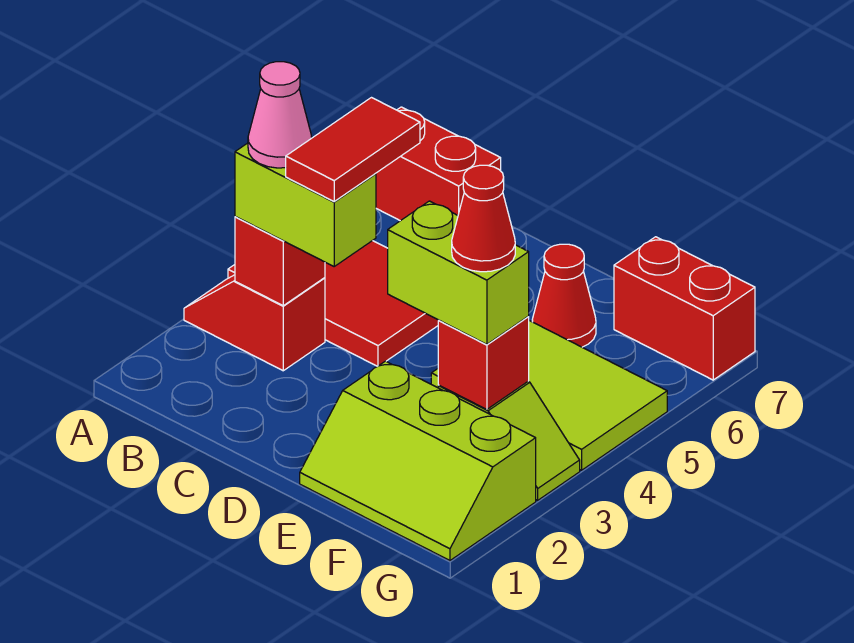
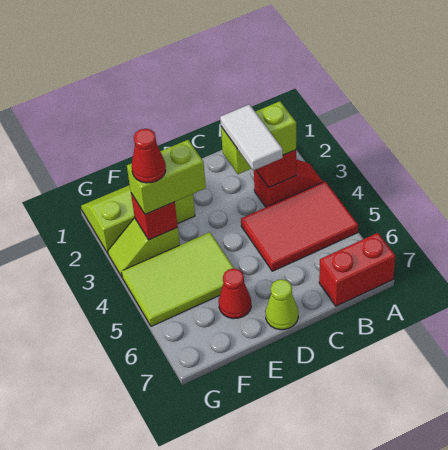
pink cone B3 level 4 -> none
red tile C3:C4 level 4 -> white tile C3:C4 level 4
none -> lime cone D7 level 1
red brick F7:G7 level 1 -> none

